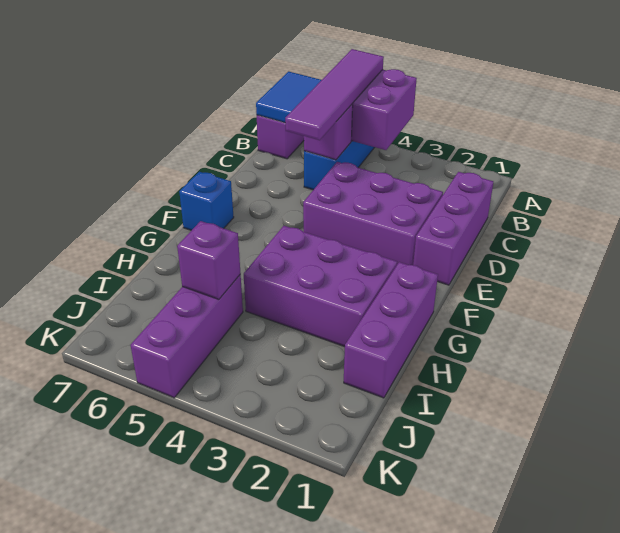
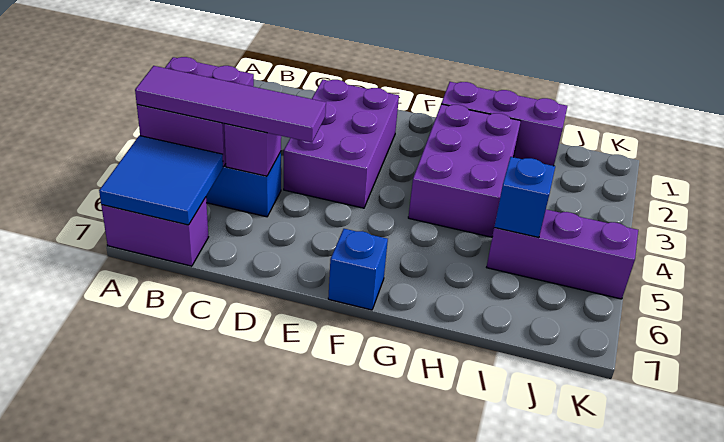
purple brick C1:E1 level 1 -> none
purple brick I5 level 2 -> blue brick I5 level 2

